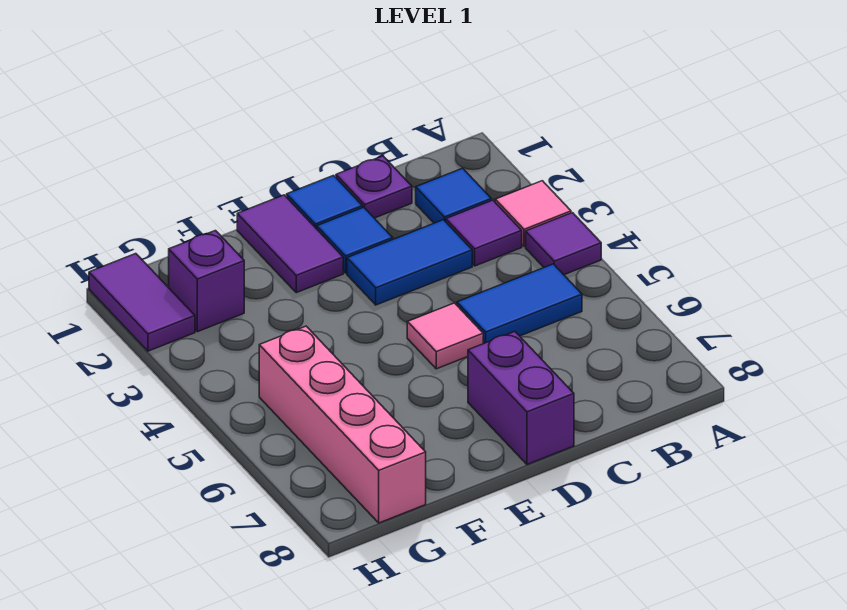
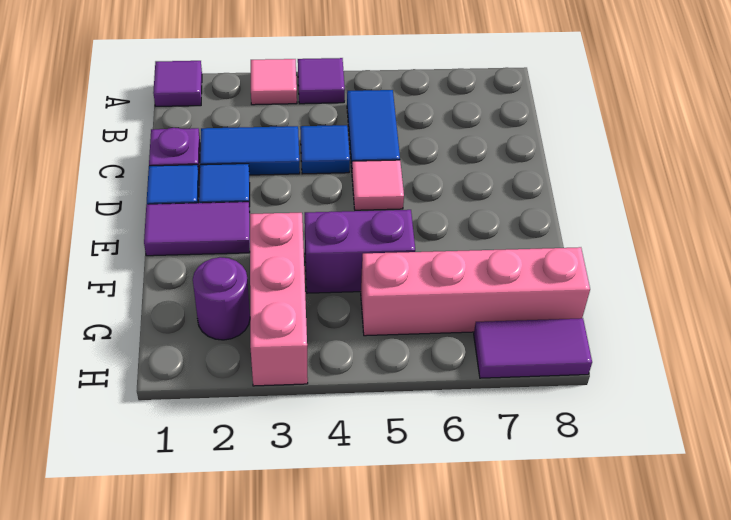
blue tile B2 level 1 -> blue tile C4 level 1
purple tile B3 level 1 -> purple tile A1 level 1
blue tile C3:D3 level 1 -> blue tile C2:C3 level 1
purple brick D7:D8 level 1 -> purple brick F4:F5 level 1
none -> pink brick F3:H3 level 1
purple brick G2 level 1 -> purple round brick G2 level 1
purple tile H1:H2 level 1 -> purple tile H7:H8 level 1

